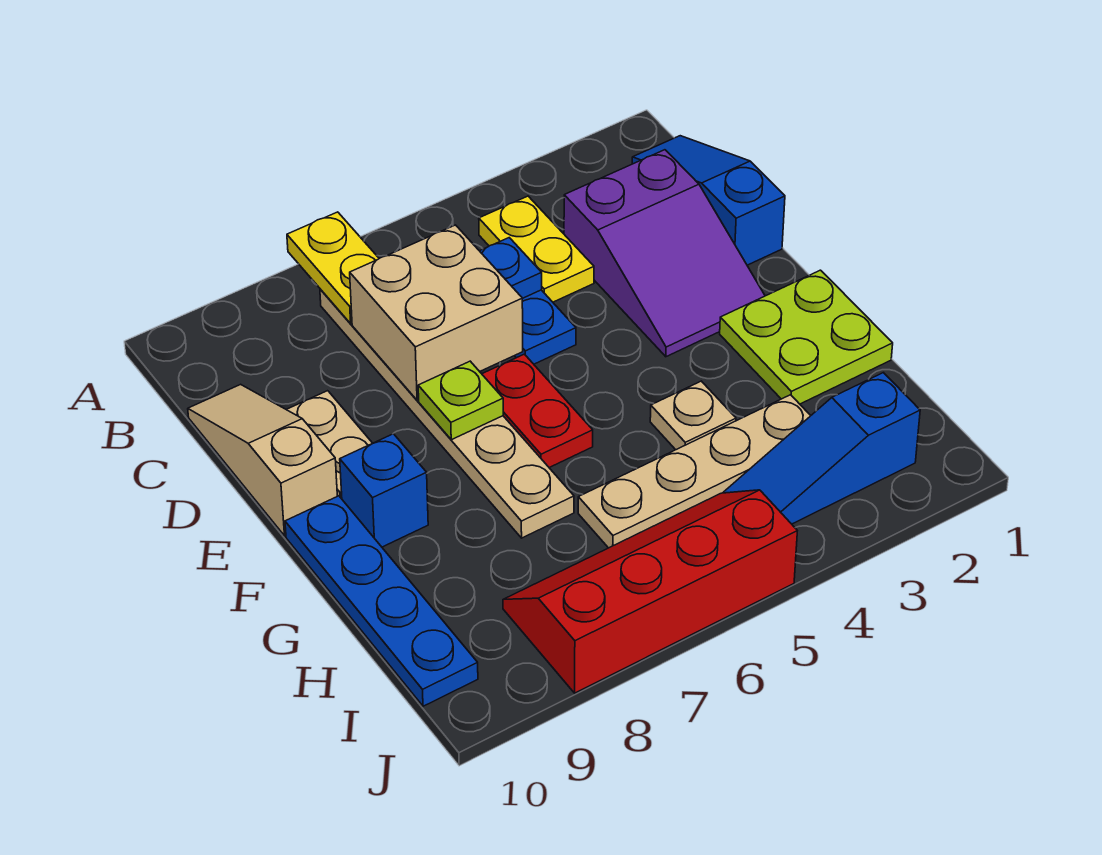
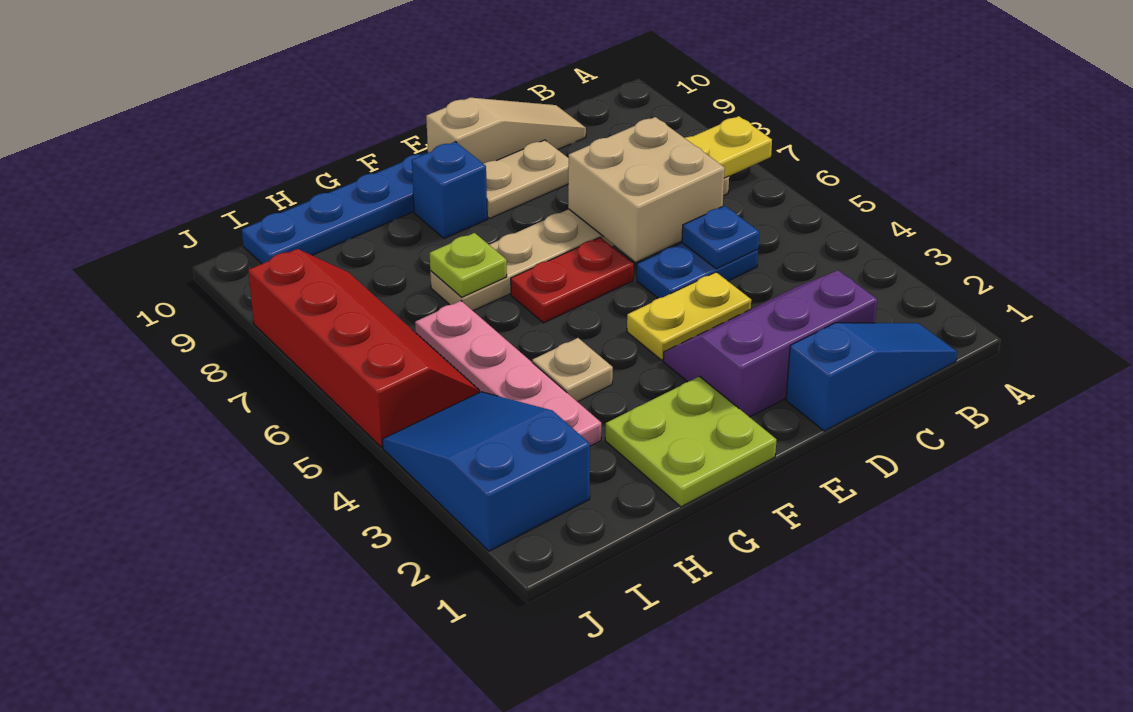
yellow plate B4:C4 level 1 -> yellow plate D4:E4 level 1
purple slope C2:E3 level 1 top C -> purple slope C2:E3 level 1 top 2
lime plate E7 level 2 -> lime plate G7 level 2
tan plate H3:H6 level 1 -> pink plate H3:H6 level 1
blue slope I2:I4 level 1 top 2 -> blue slope I2:J4 level 1 top 2

